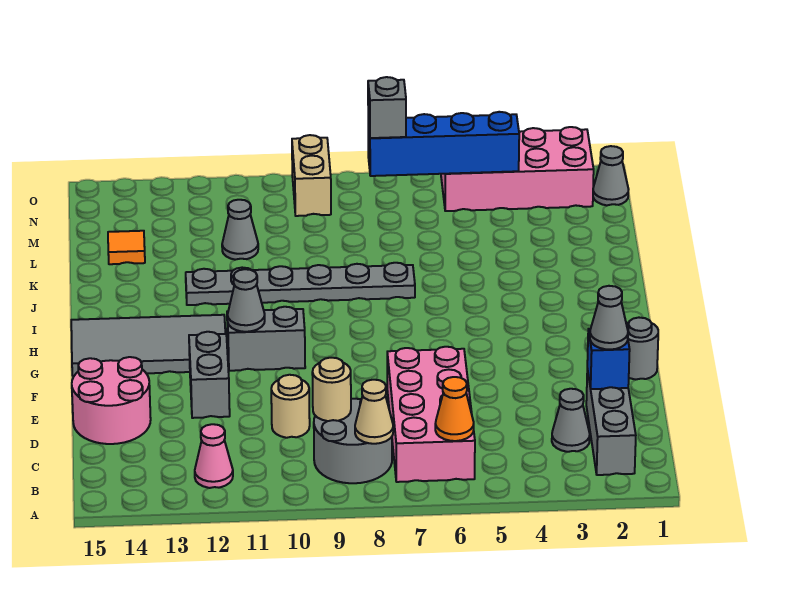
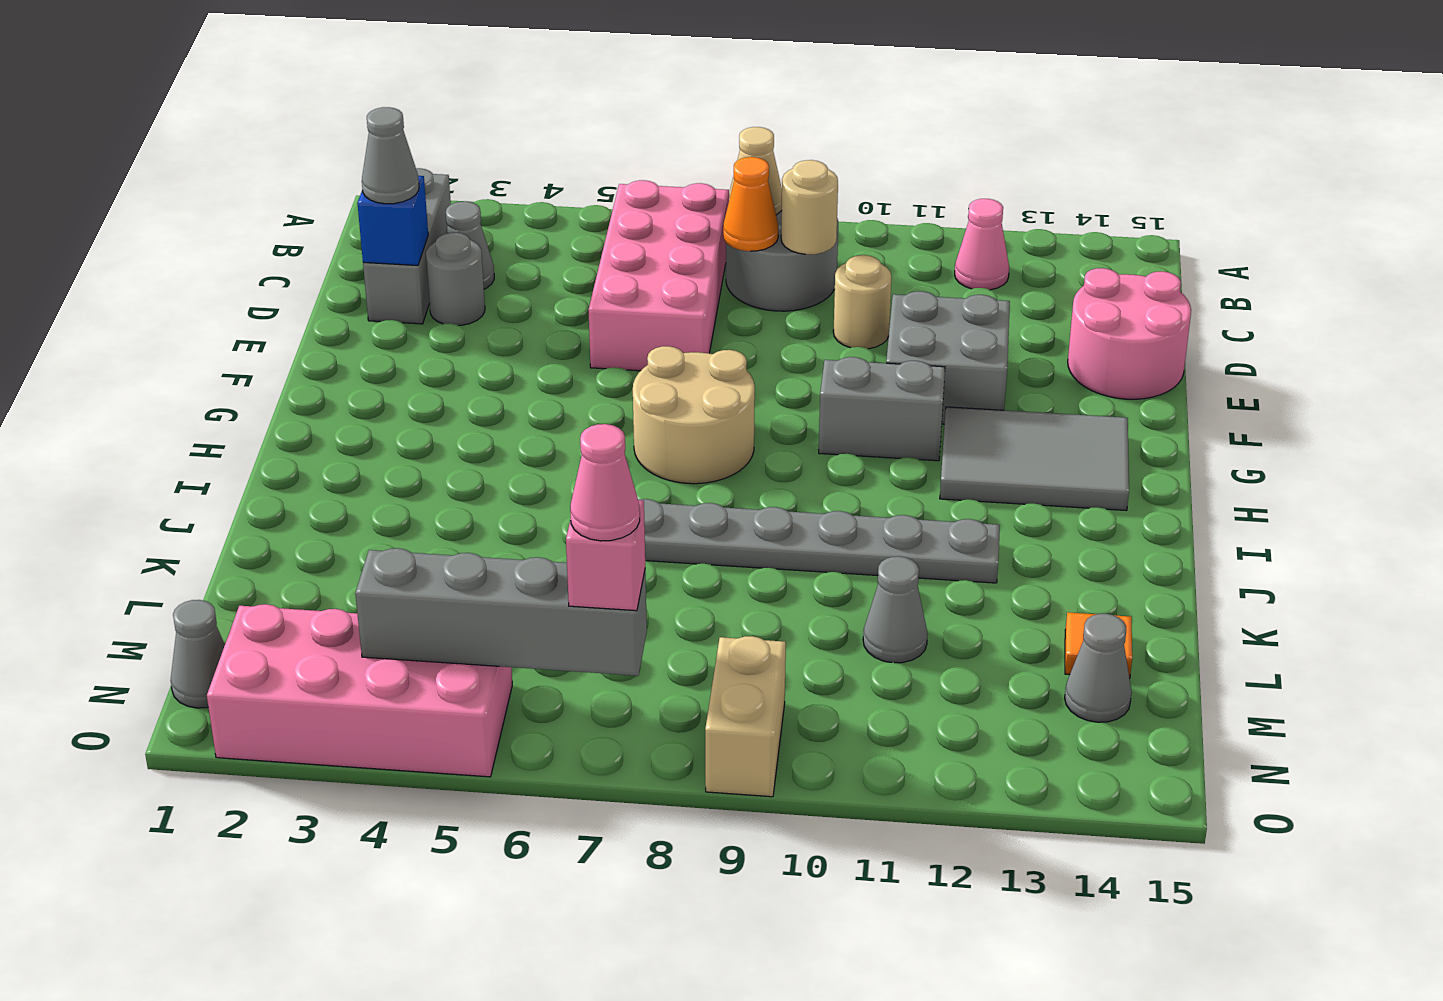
orange cone B6 level 2 -> orange cone C8 level 2
grey brick E12:F12 level 1 -> grey brick E11:F12 level 1
grey round brick F1 level 1 -> grey round brick D3 level 1
none -> tan round brick G7:H8 level 1
grey cone G11 level 2 -> grey cone M14 level 1
grey tile G12:H15 level 1 -> grey tile G12:H14 level 1
blue brick N4:N7 level 2 -> grey brick N4:N7 level 2
grey brick N7 level 3 -> pink brick N7 level 3
none -> pink cone N7 level 4

